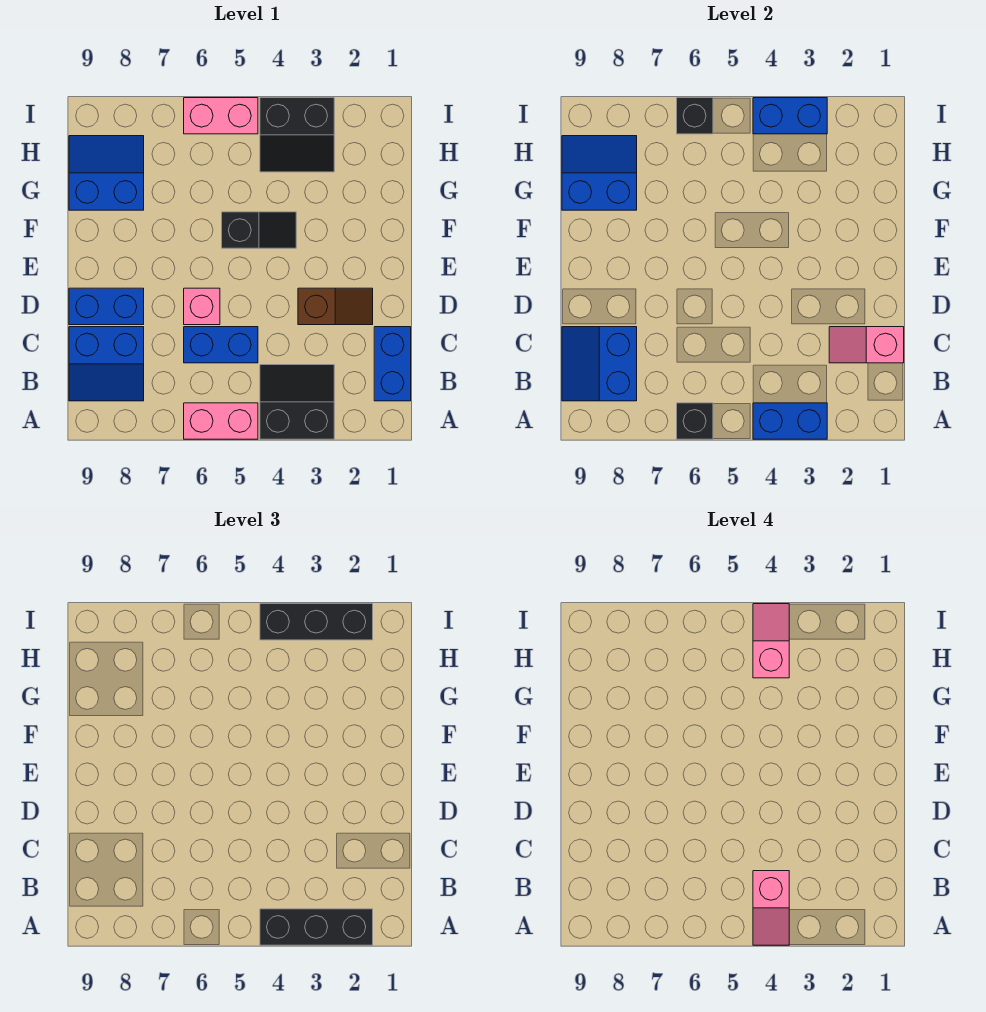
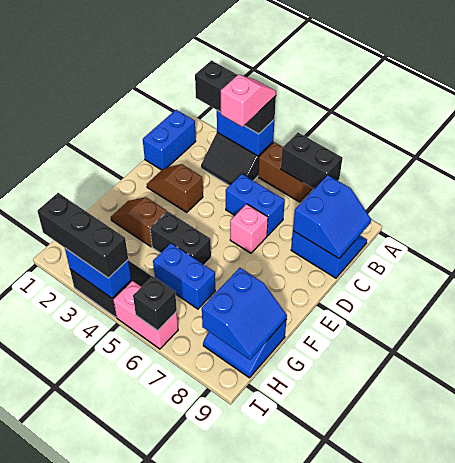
pink brick A5:A6 level 1 -> brown brick A5:A6 level 1
black brick A6 level 2 -> black brick A6:A7 level 2
pink slope C1:C2 level 2 top 1 -> none
blue brick D8:D9 level 1 -> blue brick G5:G6 level 1
none -> brown slope F2:F3 level 1 top 3
black slope F4:F5 level 1 top 5 -> black brick F4:F5 level 1
blue slope G8:H9 level 2 top G -> blue slope G8:H9 level 2 top 8
pink slope H4:I4 level 4 top H -> none

